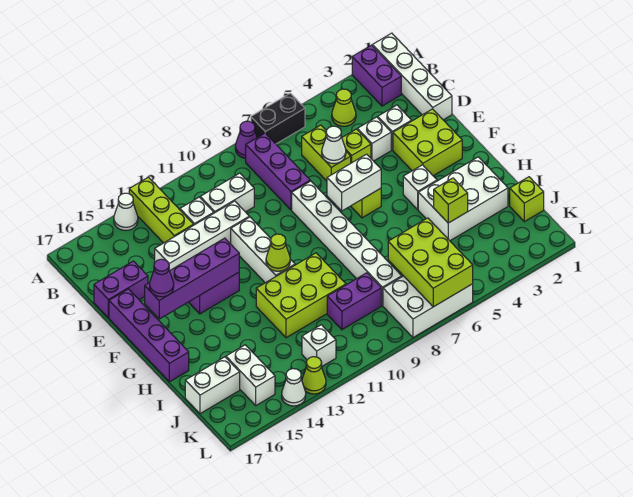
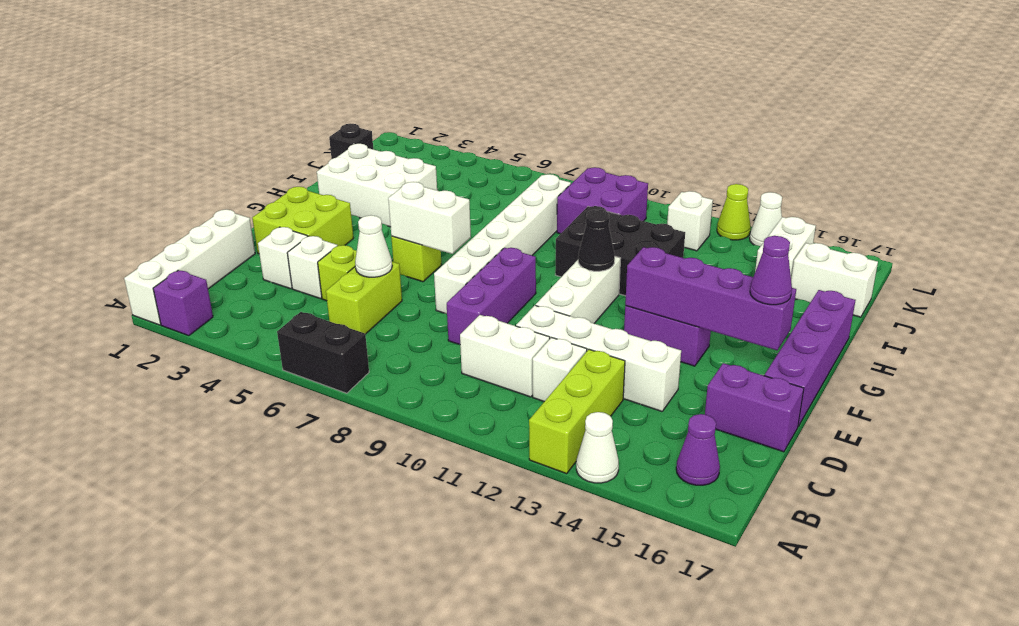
purple brick A2:B2 level 1 -> purple brick A2 level 1
purple cone A8 level 1 -> purple cone B16 level 1
lime cone B4 level 1 -> none
purple brick B8:D8 level 1 -> purple brick D9:F9 level 1
white brick G4 level 1 -> none
lime cone G11 level 2 -> black cone G11 level 2
lime brick H10:I12 level 1 -> black brick H10:I12 level 1
lime brick I4 level 2 -> none
lime brick J1 level 1 -> black brick J1 level 1
lime brick J6:L7 level 2 -> none
purple brick J9:J10 level 1 -> purple brick J9:K10 level 1
white brick K6:L8 level 1 -> none

